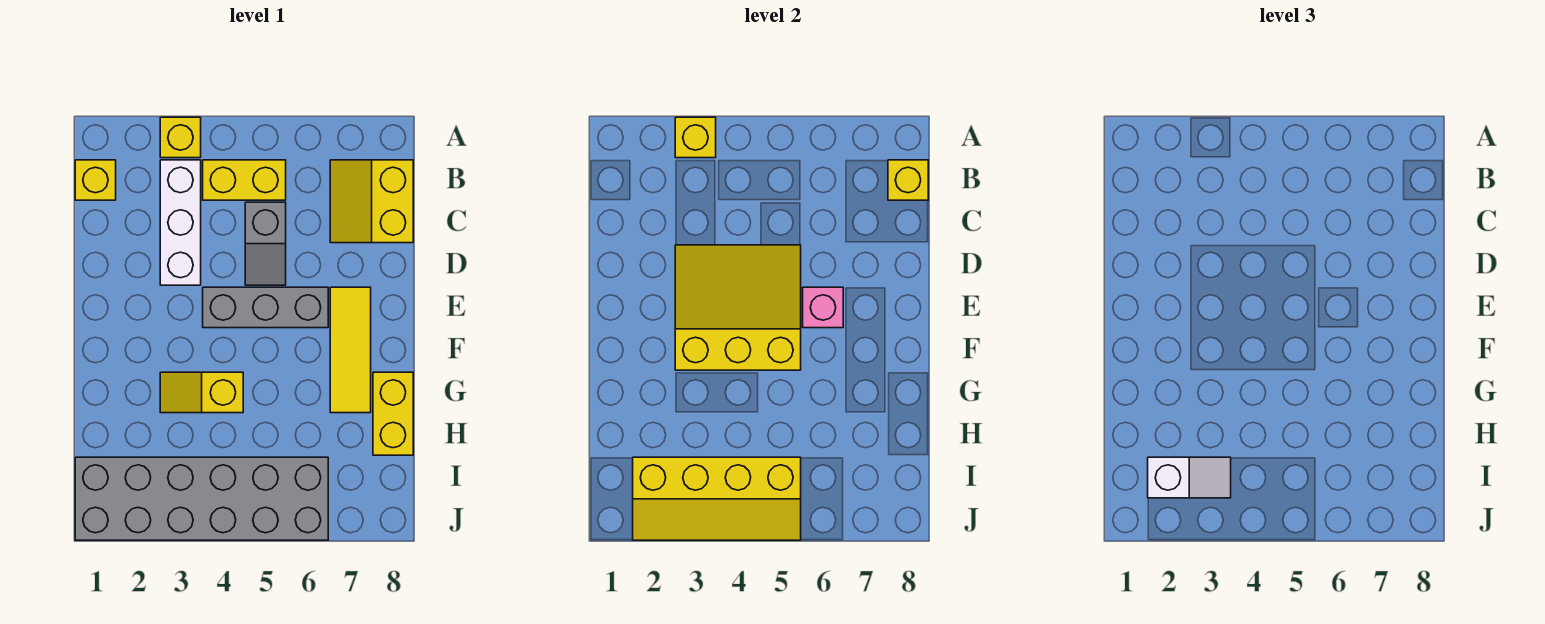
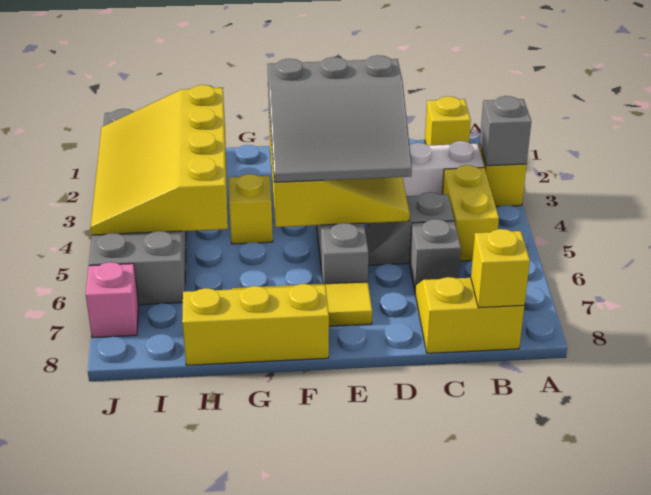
yellow brick A3 level 2 -> grey brick A3 level 2
none -> grey brick C6 level 1
none -> grey slope D3:F5 level 3 top 3
pink brick E6 level 2 -> pink brick J7 level 1
yellow brick G8:H8 level 1 -> yellow brick F8:H8 level 1
yellow slope I2:J5 level 2 top I -> yellow slope H2:J5 level 2 top H
white slope I2:I3 level 3 top 2 -> none

